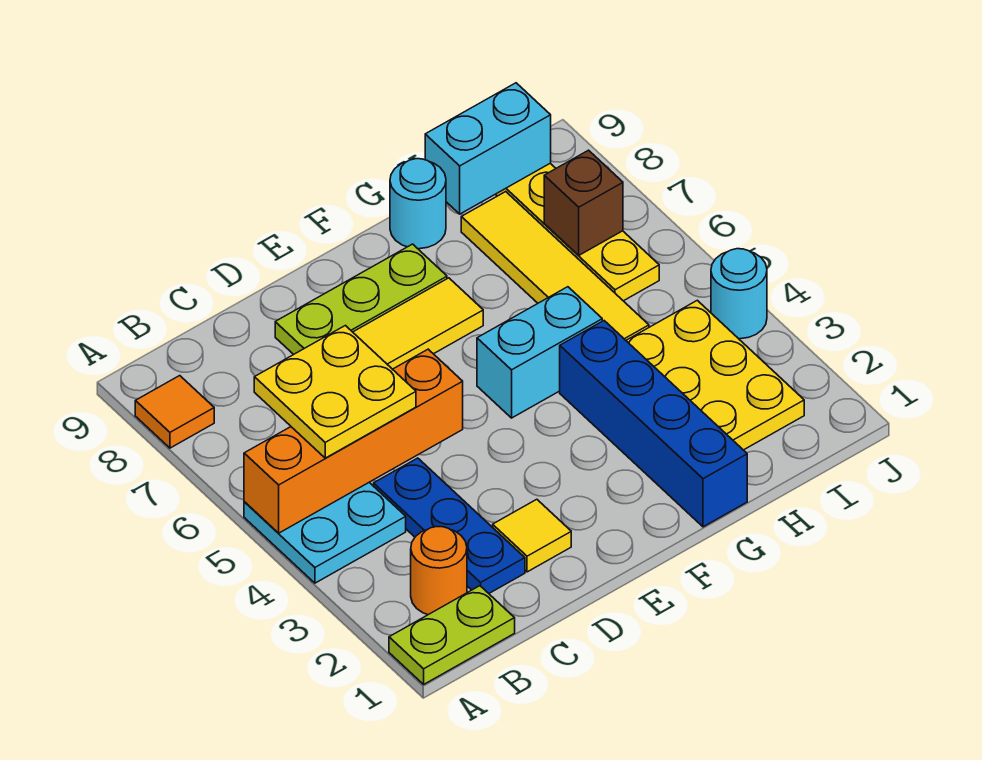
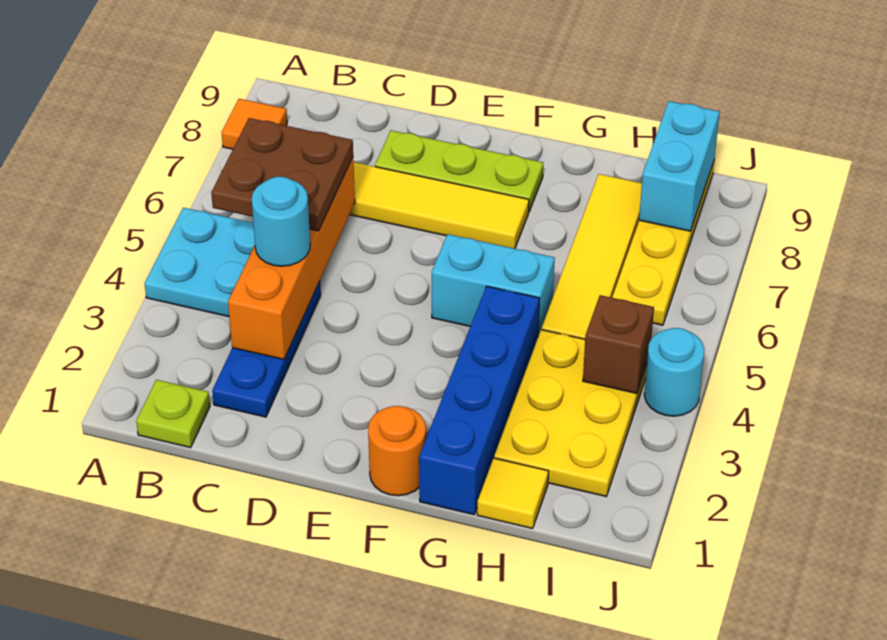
lime plate A1:B1 level 1 -> lime plate B1 level 1
orange brick A5:D5 level 2 -> orange brick C3:C6 level 2
orange round brick B2 level 1 -> orange round brick F1 level 1
yellow plate B5:C6 level 3 -> brown plate B5:C6 level 3
yellow tile D2 level 1 -> yellow tile H1 level 1
cyan round brick G9 level 1 -> cyan round brick C4 level 3
cyan brick H9:I9 level 2 -> cyan brick I8:I9 level 2
brown brick I7 level 2 -> brown brick I4 level 2

